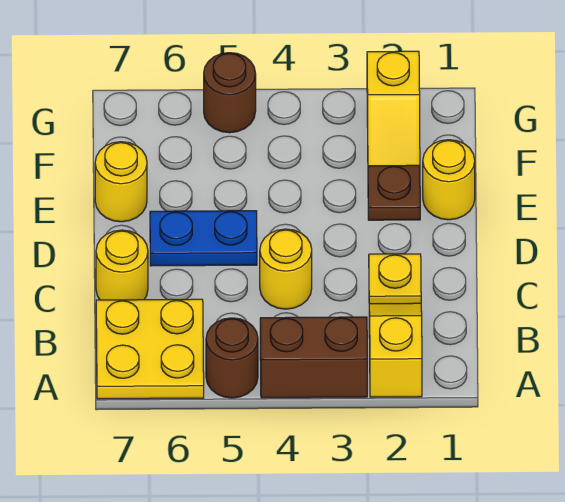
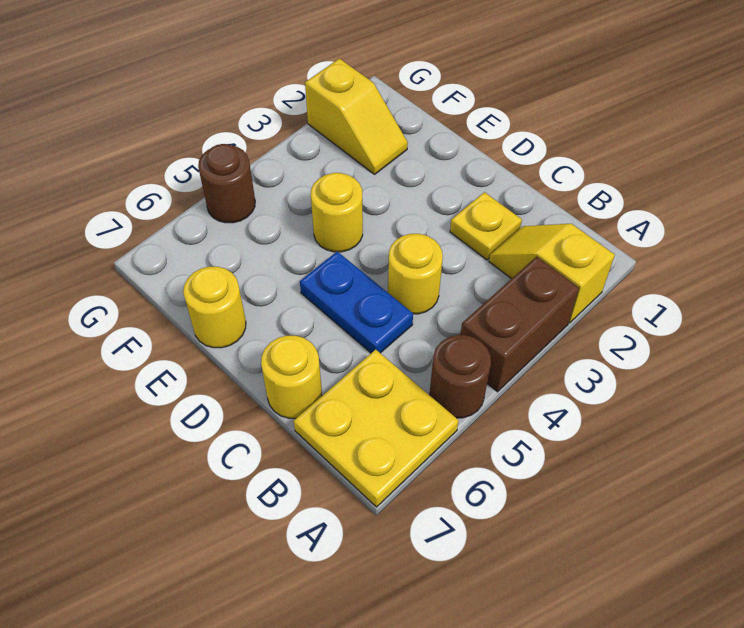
blue plate D5:D6 level 1 -> blue plate C5:D5 level 1
yellow round brick E1 level 1 -> yellow round brick E4 level 1
brown plate E2 level 1 -> none

